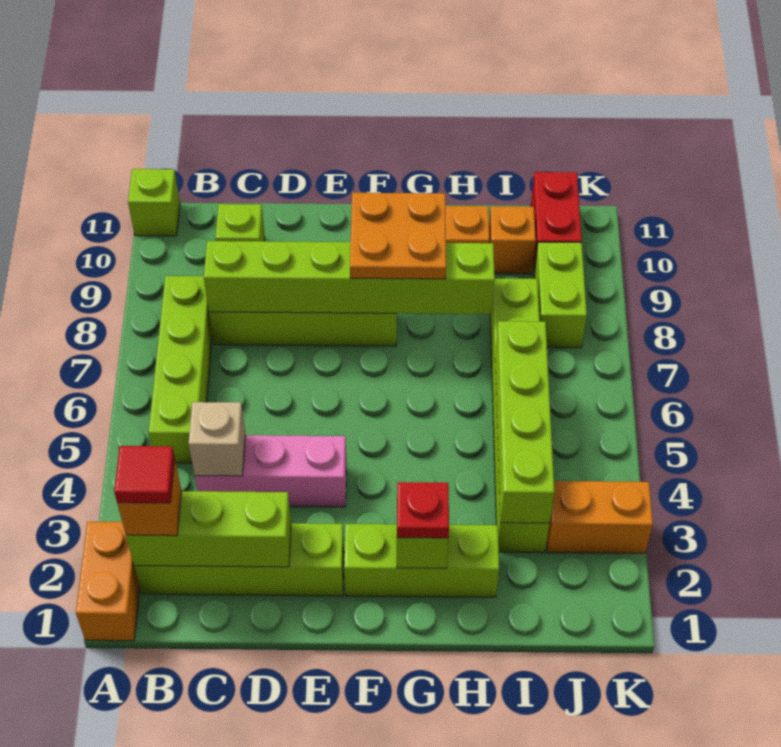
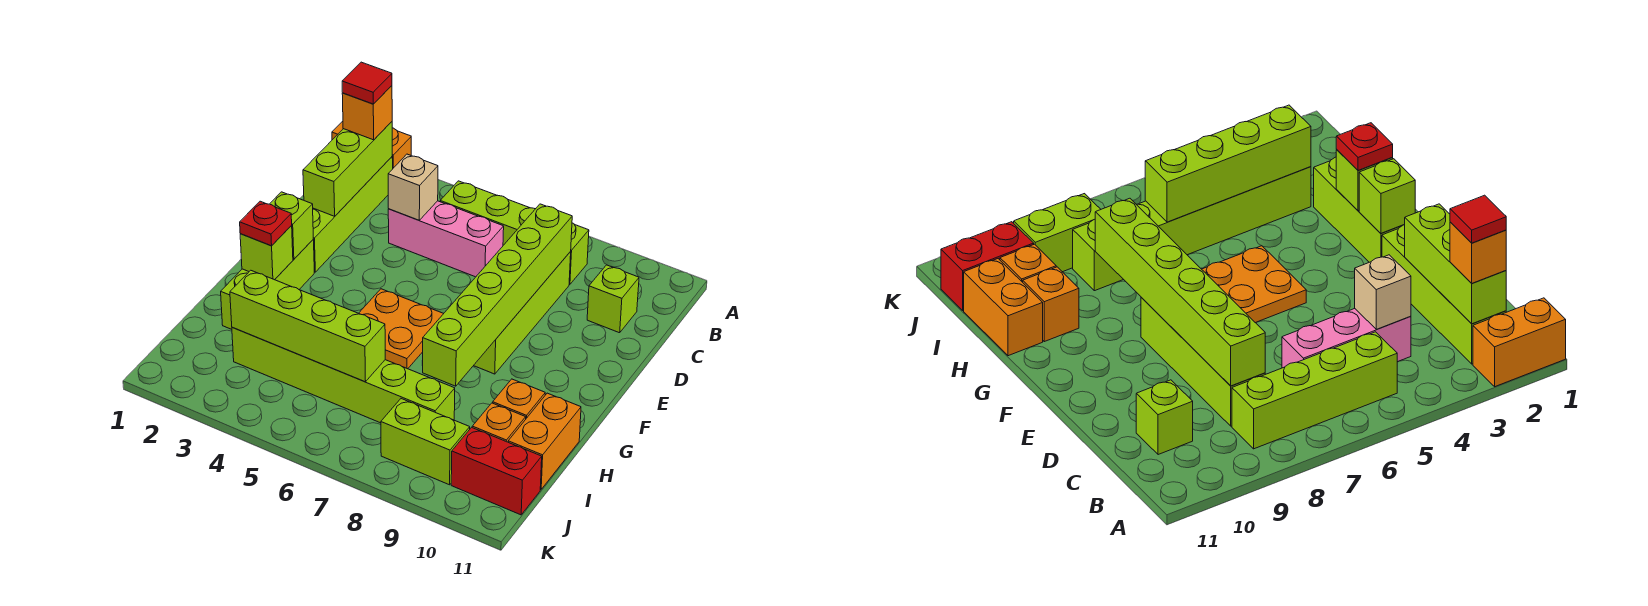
lime brick A11 level 1 -> lime brick F2 level 2
pink brick C4:E4 level 1 -> pink brick C4:C6 level 1
orange plate F8:G9 level 3 -> orange plate F5:G6 level 1
orange brick J3:K3 level 1 -> orange brick H11:I11 level 1

